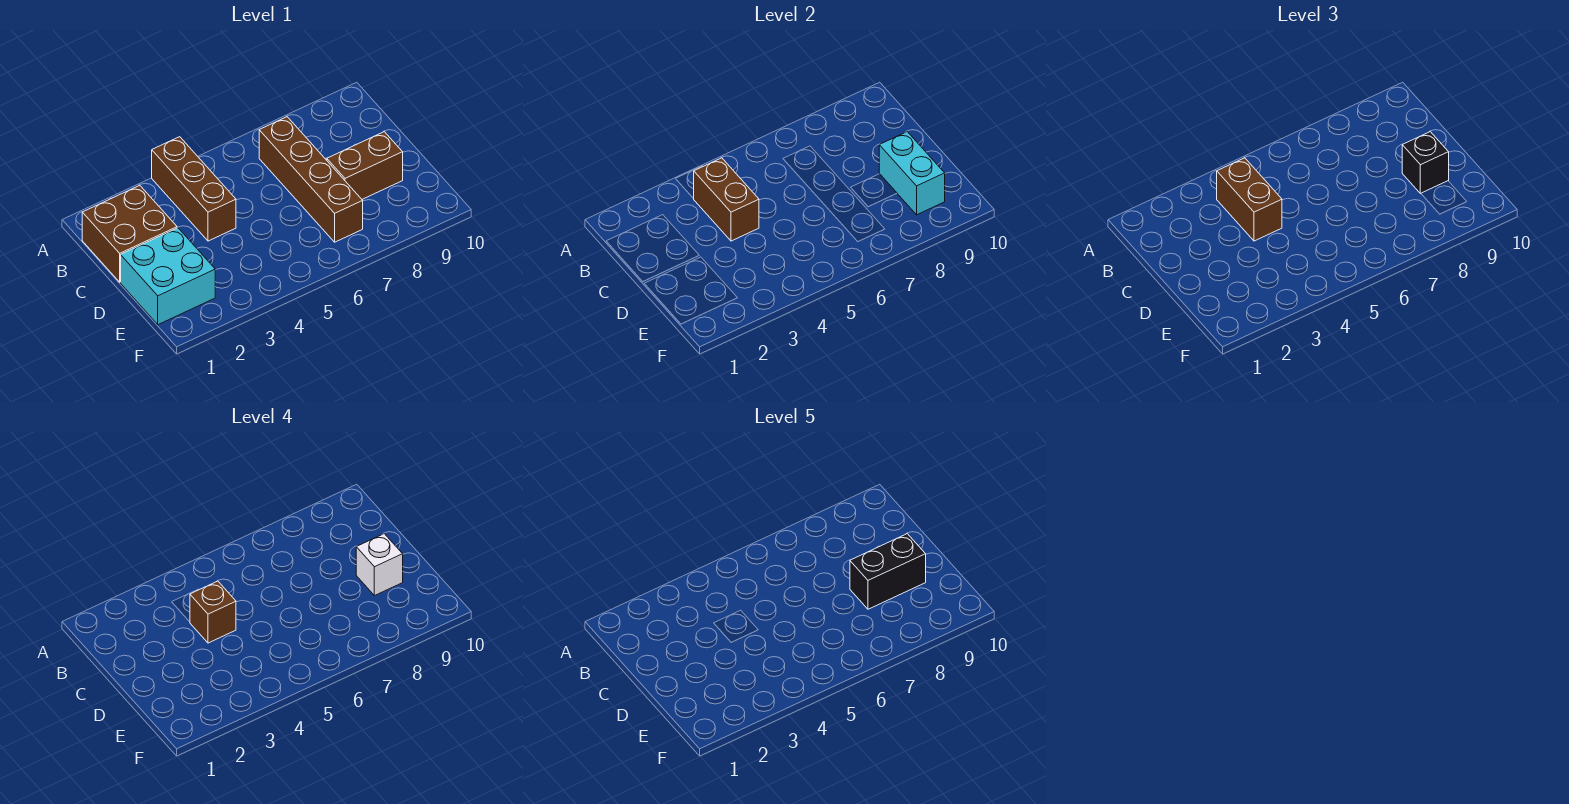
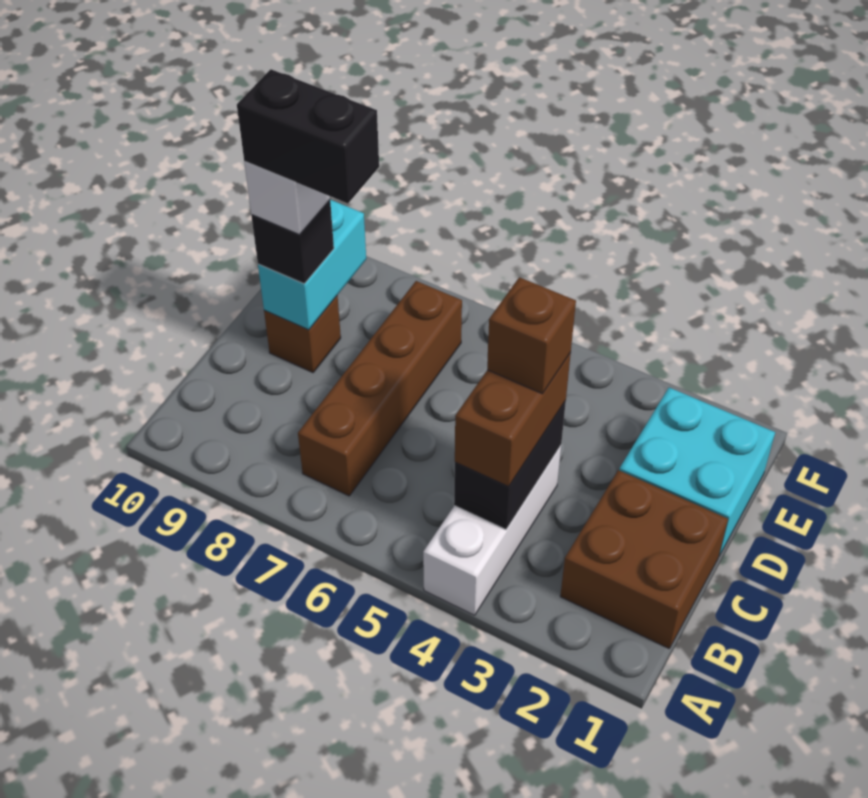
brown brick A4:C4 level 1 -> white brick A4:C4 level 1
brown brick B4:C4 level 2 -> black brick B4:C4 level 2
brown brick D8:D9 level 1 -> brown brick D9 level 1

